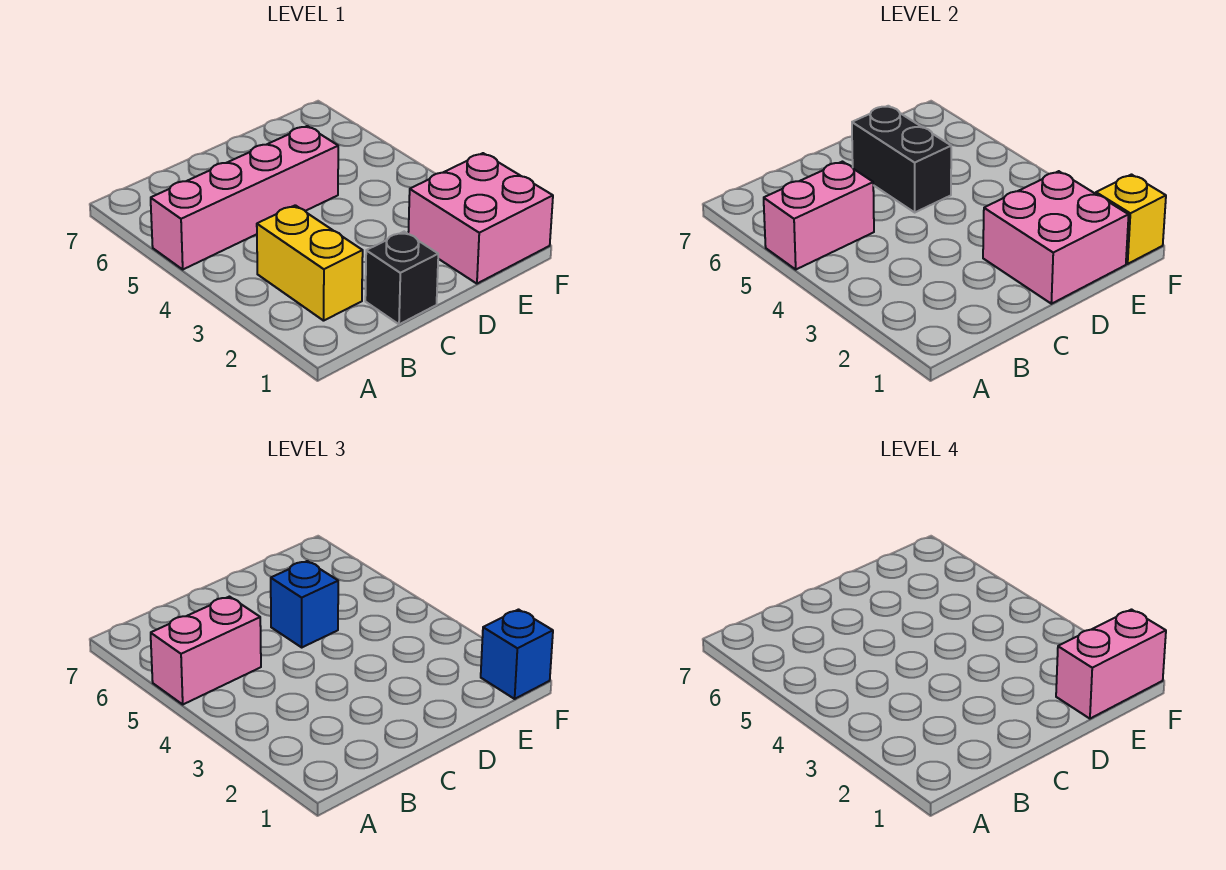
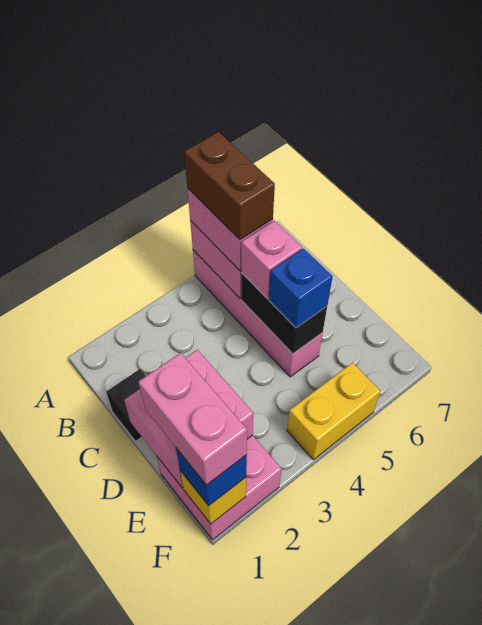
none -> brown brick A5:B5 level 4
yellow brick B2:B3 level 1 -> yellow brick F4:F5 level 1
none -> pink brick C5 level 3
black brick D5:D6 level 2 -> black brick C5:D5 level 2

